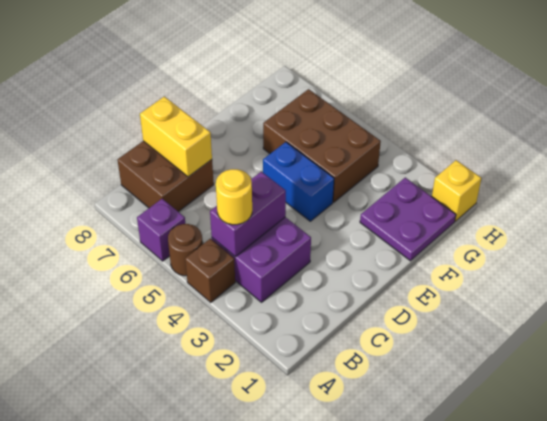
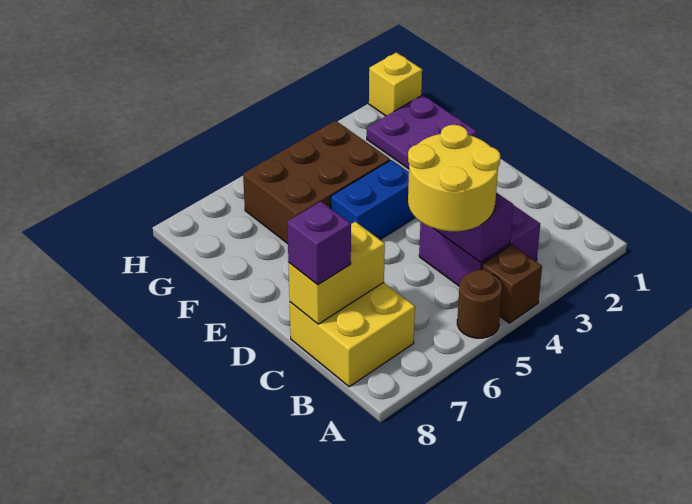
purple brick A6 level 1 -> purple brick C8 level 3
yellow round brick B4 level 3 -> yellow round brick B4:C5 level 3
brown brick B7:C8 level 1 -> yellow brick B7:C8 level 1

